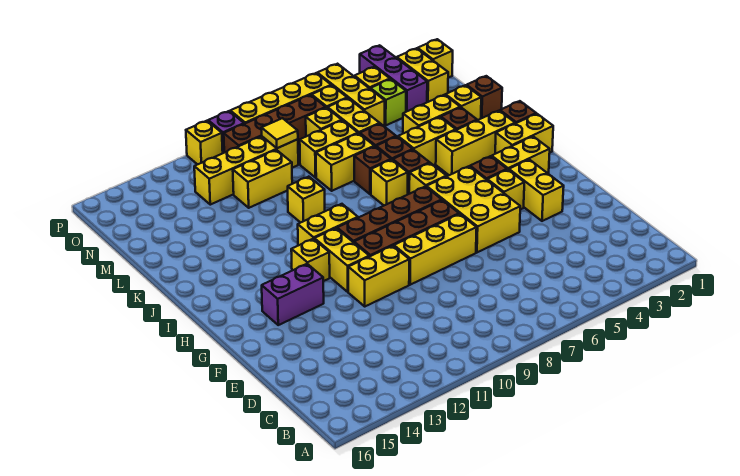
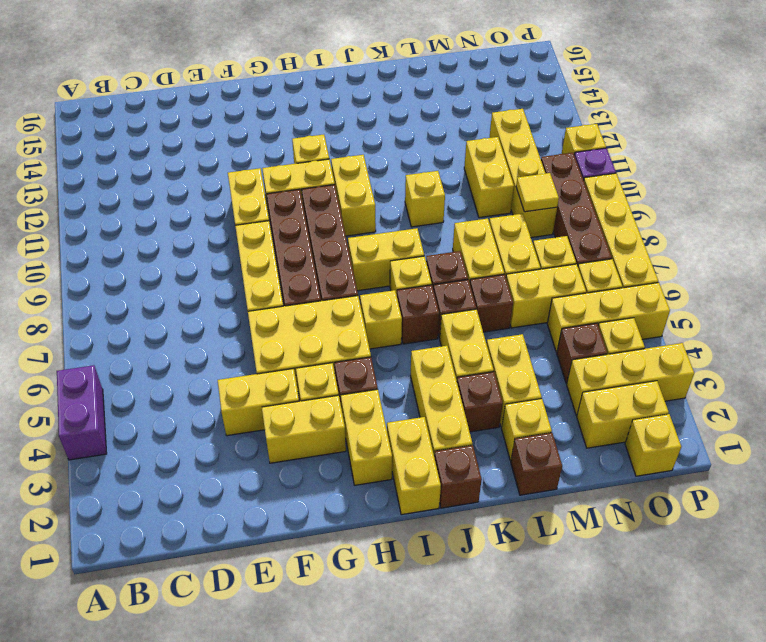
none -> yellow brick E4:F4 level 1
purple brick G13:G14 level 1 -> purple brick A4:A5 level 1
none -> yellow brick I8:J8 level 1
purple brick N3:P3 level 1 -> yellow brick N3:P3 level 1
lime brick N4 level 1 -> brown brick N4 level 1

